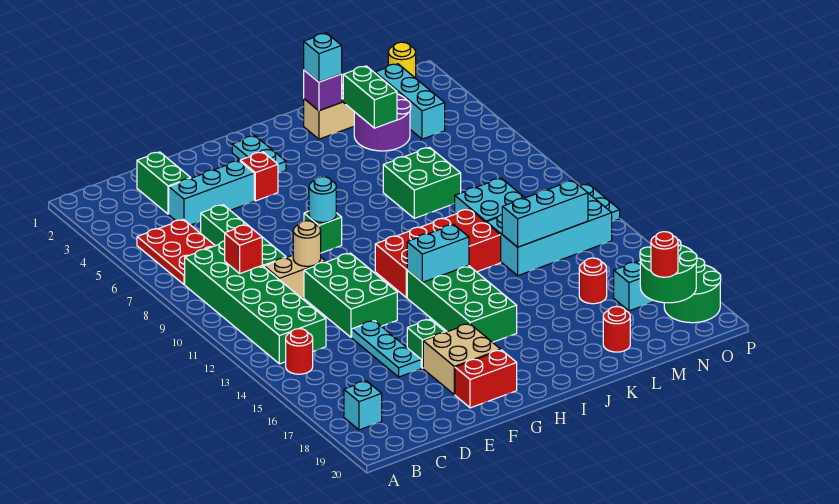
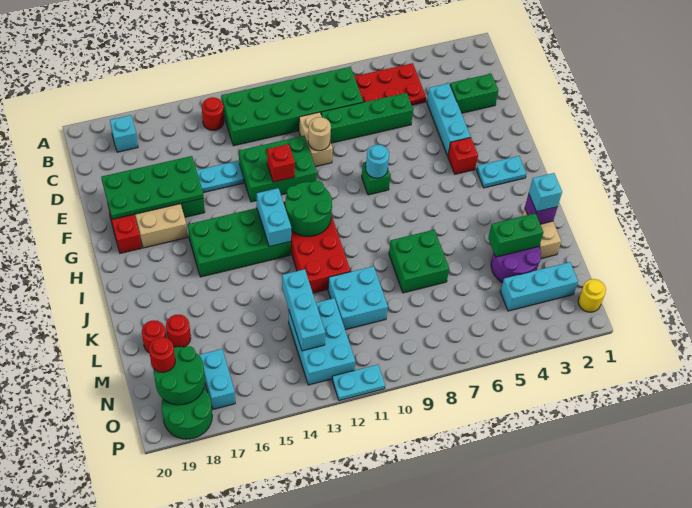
red brick C9 level 2 -> red brick F12 level 2
none -> green plate E16:F19 level 2
none -> green round brick H11:I12 level 2
cyan brick L12:O13 level 1 -> cyan brick M12:O13 level 1
red round brick M16 level 1 -> red round brick L18 level 1

